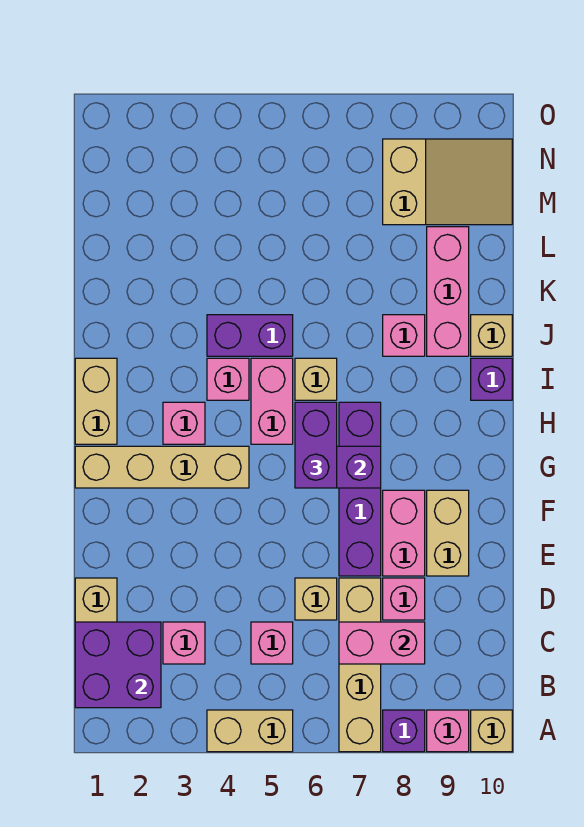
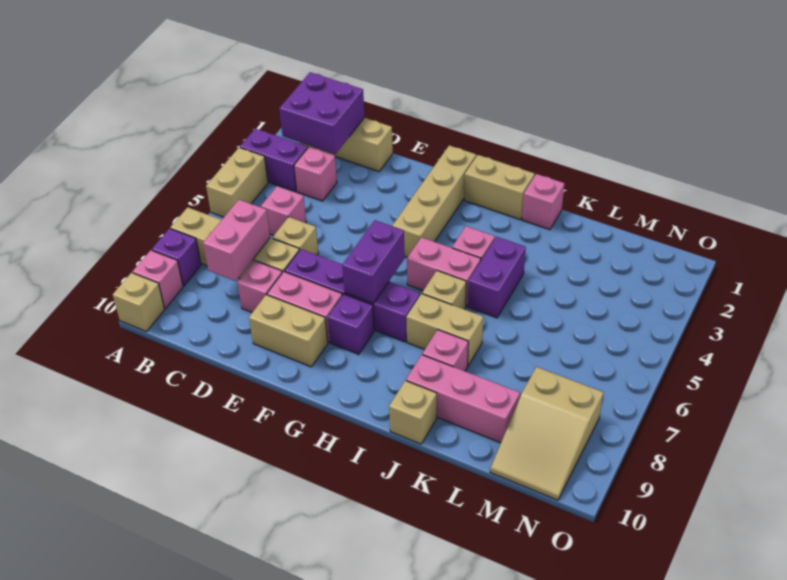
purple brick G6:H6 level 3 -> purple brick A3:B3 level 1
pink brick H3 level 1 -> pink brick J1 level 1
none -> tan brick I7:J7 level 1
purple brick I10 level 1 -> purple brick G8 level 1

